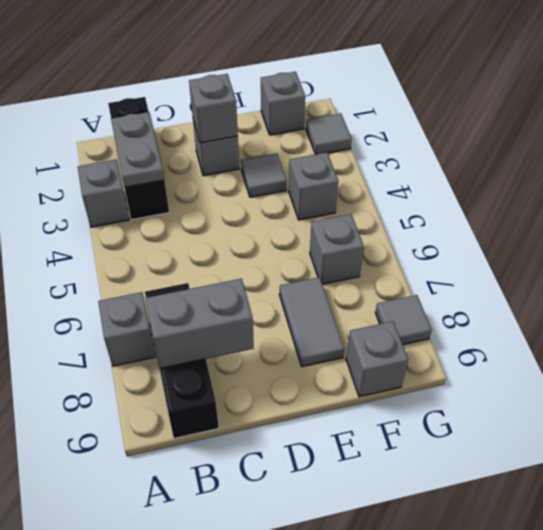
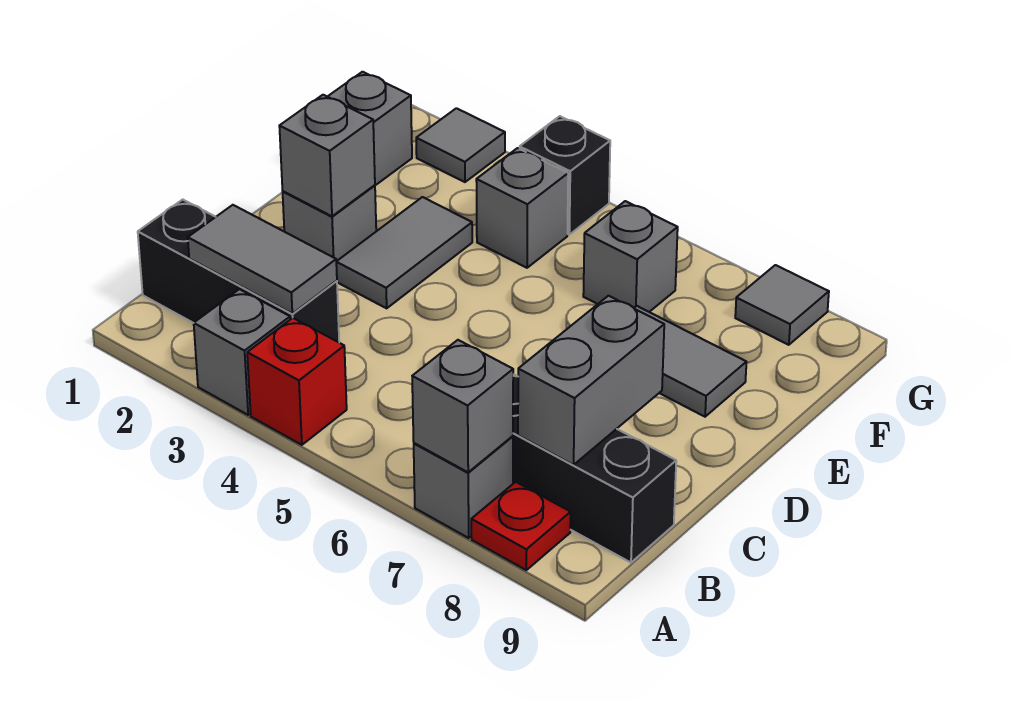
none -> red brick A4 level 1
none -> red plate A8 level 1
grey plate B2:B3 level 2 -> grey tile B2:B3 level 2
grey tile E3 level 1 -> grey tile D3:E3 level 1
grey brick F9 level 1 -> grey brick A7 level 2
none -> black brick G4 level 1

